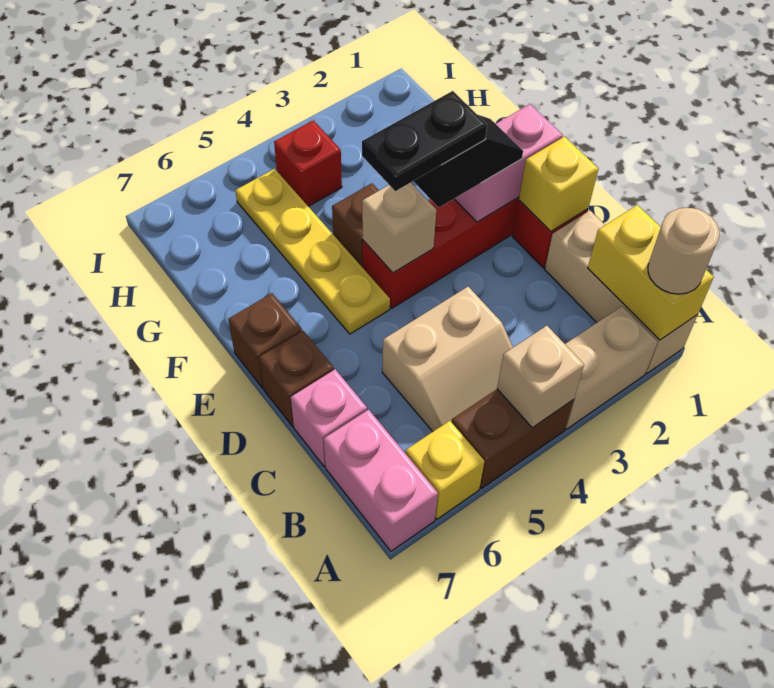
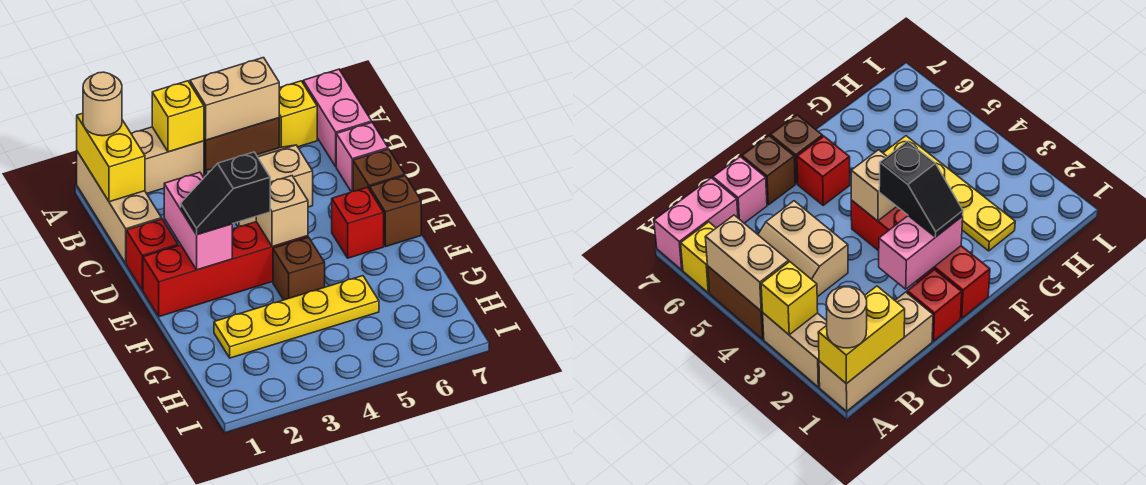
tan brick A4 level 2 -> tan brick A4:A5 level 2
yellow brick D1 level 2 -> yellow brick A3 level 2
pink brick E1:E2 level 2 -> pink brick D2:E2 level 2
black plate E3:E4 level 4 -> none
yellow plate E5:H5 level 1 -> yellow plate G2:G5 level 1
red brick H4 level 1 -> red brick E6 level 1

